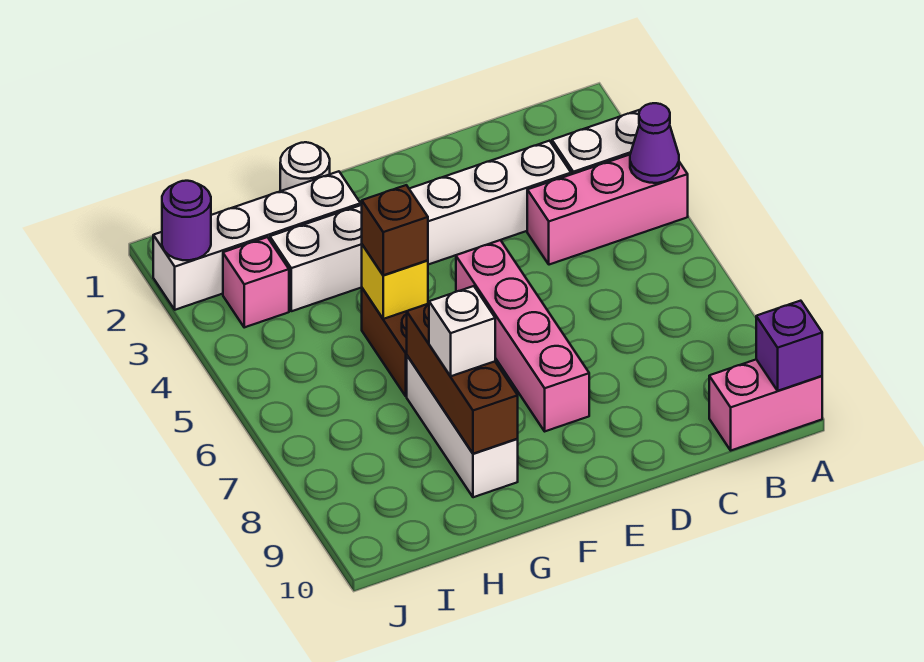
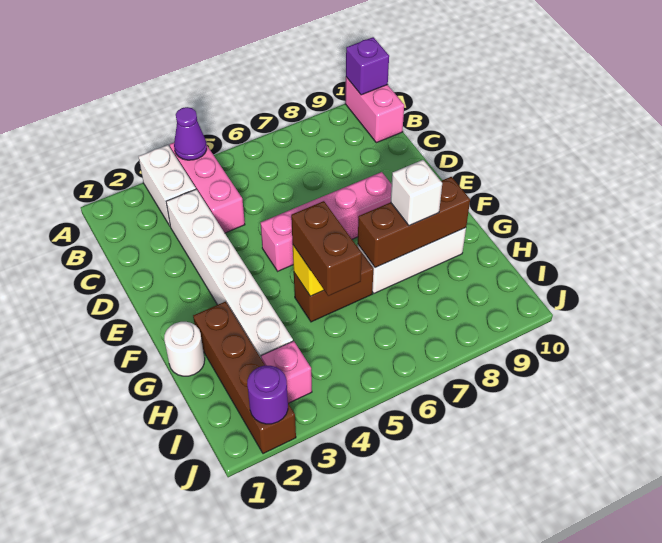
white brick G2:J2 level 1 -> brown brick G2:J2 level 1
brown brick G5 level 3 -> brown brick G5:H5 level 3

